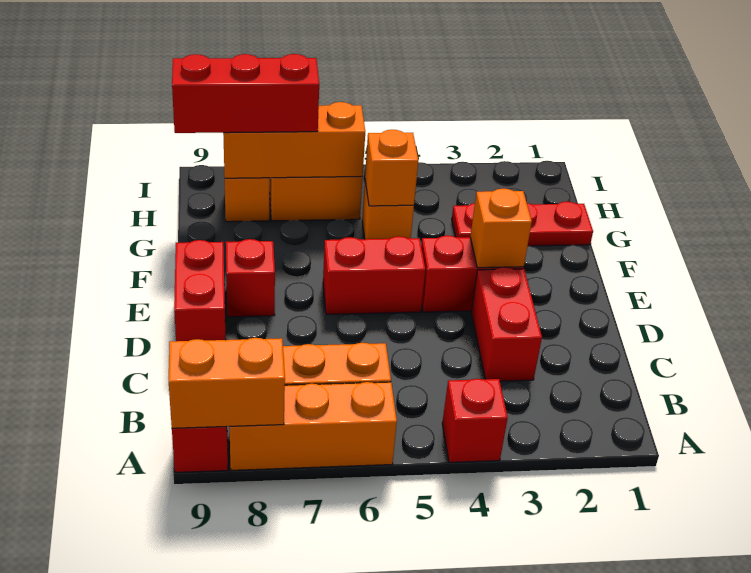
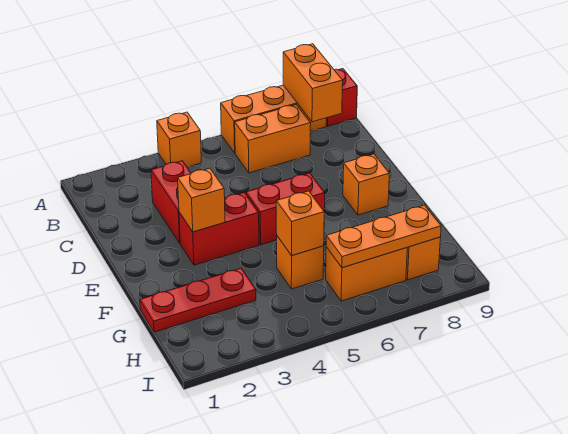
red brick A4 level 1 -> orange brick A4 level 1
orange brick A8:A9 level 2 -> orange brick A8:B8 level 2
red brick D9:E9 level 1 -> none
red brick E8 level 1 -> orange brick E8 level 1
orange brick H6:H8 level 2 -> orange plate H6:H8 level 2
red brick H7:H9 level 3 -> none

